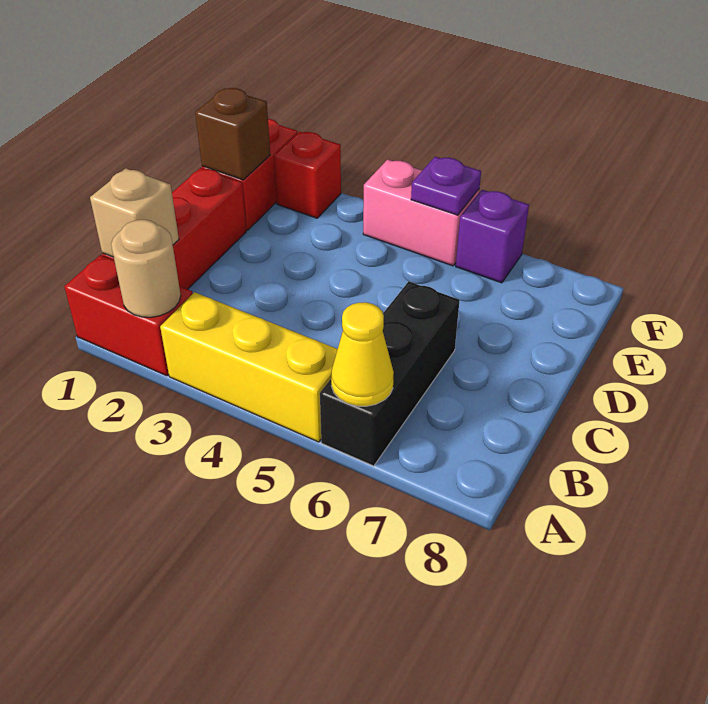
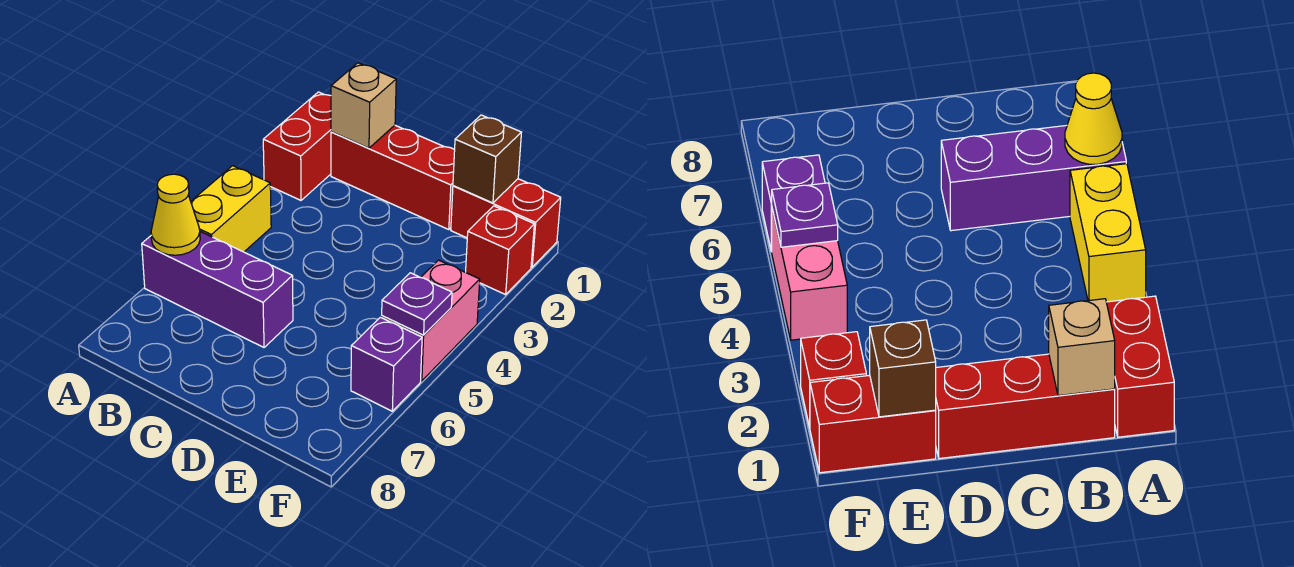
tan round brick A2 level 2 -> none
yellow brick A3:A5 level 1 -> yellow brick A4:A5 level 1
black brick A6:C6 level 1 -> purple brick A6:C6 level 1

